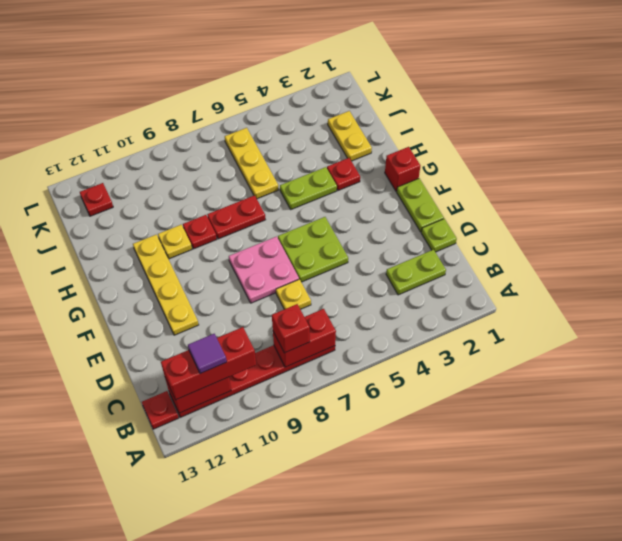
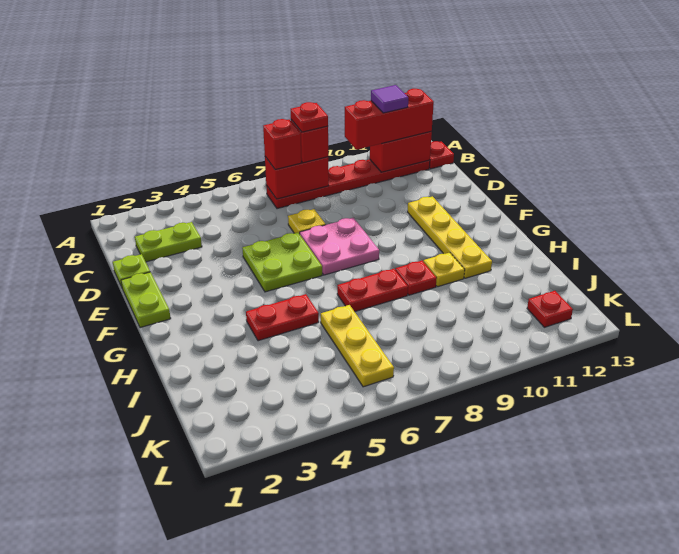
red brick G1 level 1 -> red brick B7 level 3
red plate H3 level 1 -> red plate B8 level 4
lime plate H4:H5 level 1 -> red plate H4:H5 level 1
yellow plate I2:J2 level 1 -> none

